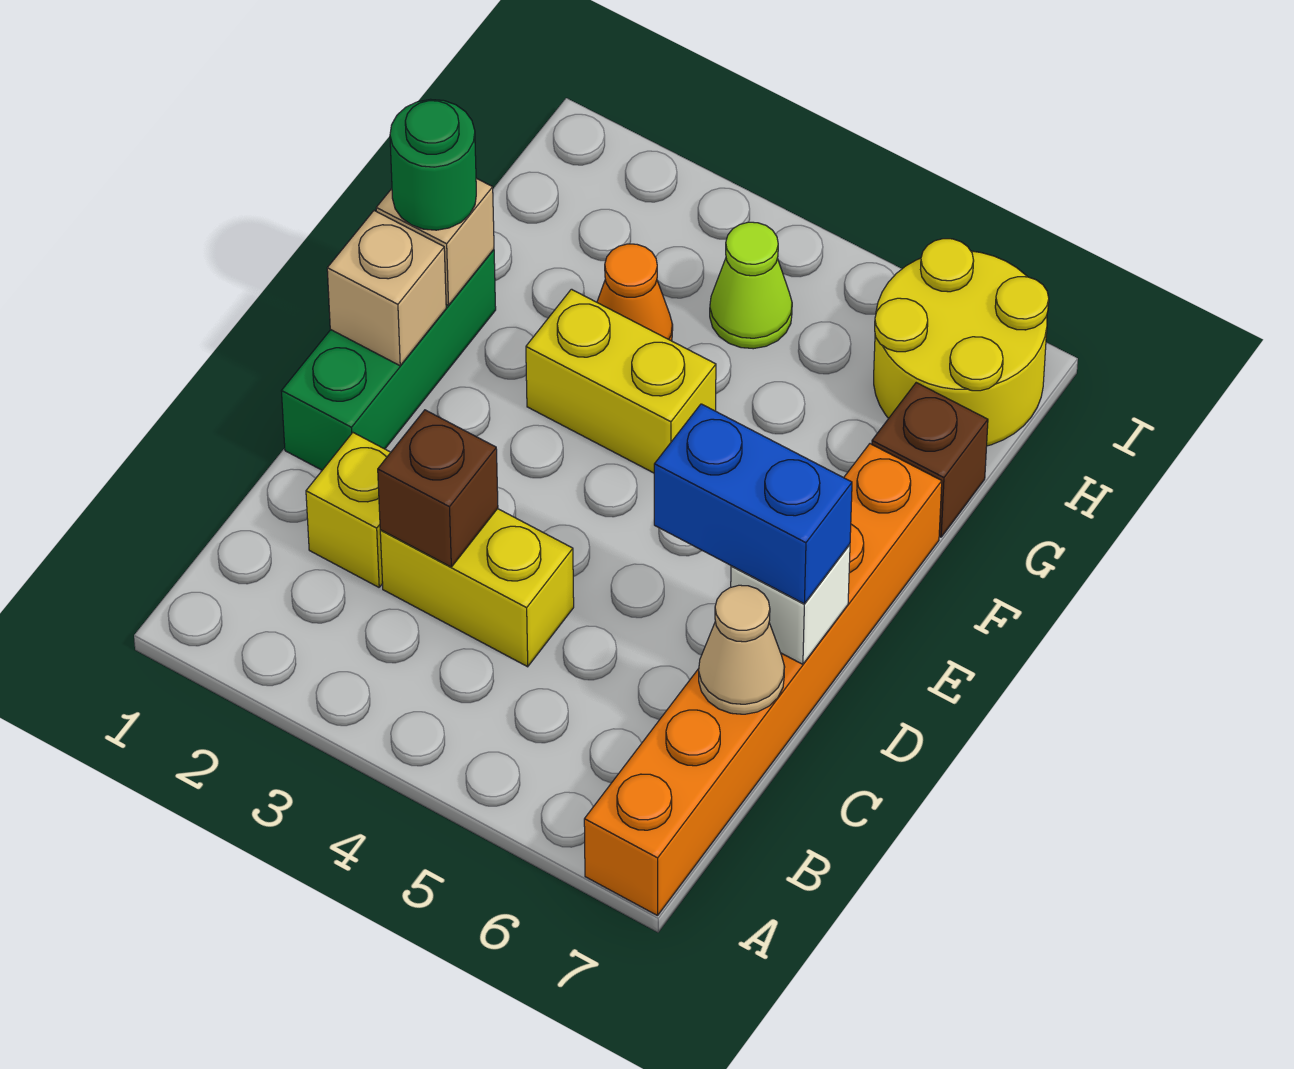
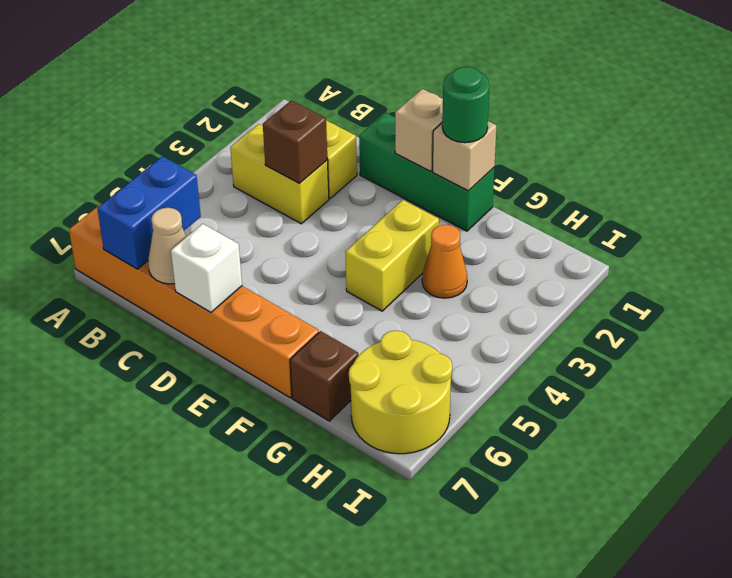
yellow brick C3:C4 level 1 -> yellow brick B3:C3 level 1
blue brick D6:D7 level 3 -> blue brick B6:B7 level 2
lime cone H4 level 1 -> none

